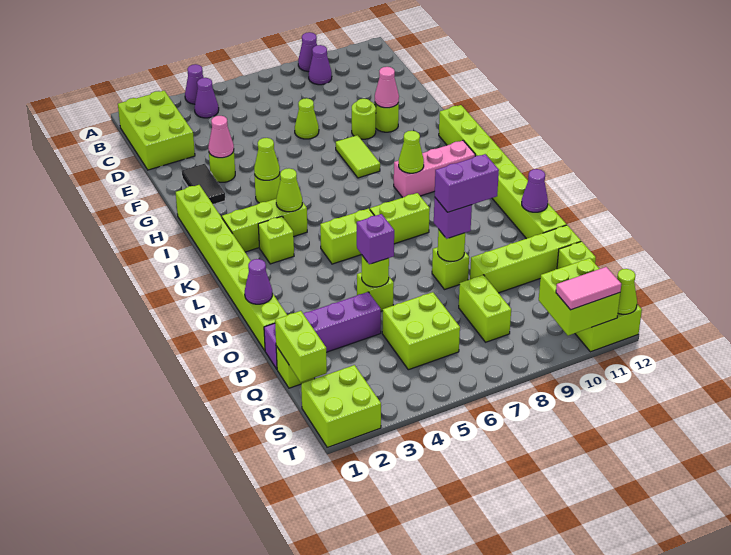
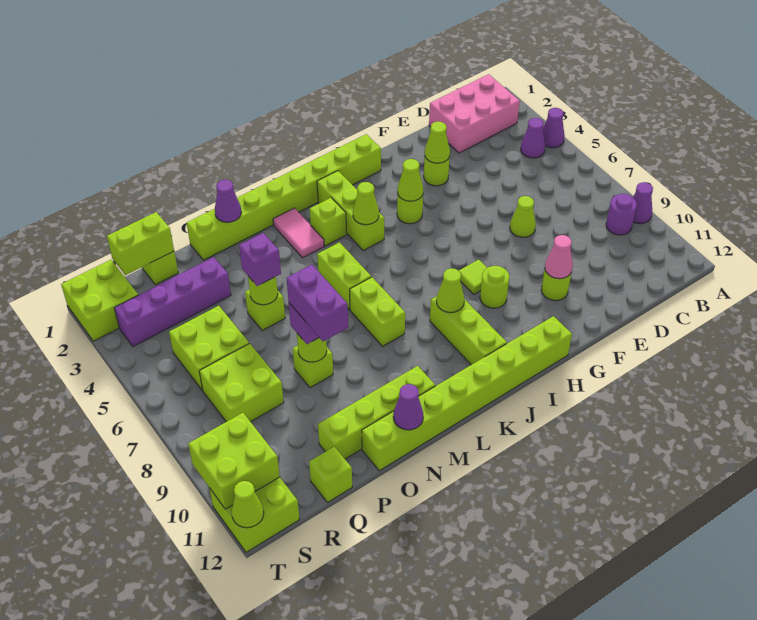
lime brick B1:D2 level 1 -> pink brick B1:D2 level 1
purple cone B9 level 1 -> purple round brick B9 level 1
black tile F2:G2 level 1 -> none
pink cone F3 level 2 -> lime cone F3 level 2
lime round brick F9 level 1 -> lime round brick H9 level 1
lime tile G8:H8 level 1 -> lime tile H8 level 1
pink brick J9:J11 level 1 -> lime brick J9:J11 level 1
purple brick P1:P4 level 1 -> purple brick P3:S3 level 1
lime brick P9:P12 level 1 -> lime brick M11:P11 level 1
lime brick Q8:R8 level 1 -> lime brick Q7:R8 level 1
pink tile T10:T11 level 3 -> pink tile L2:L3 level 1

